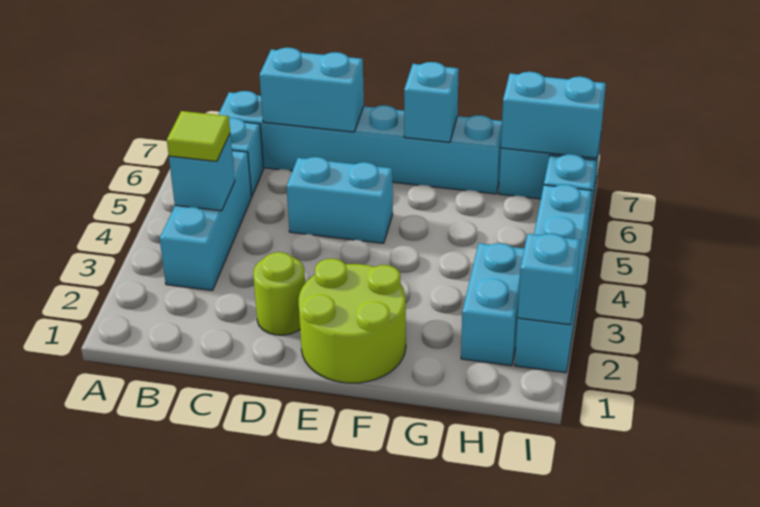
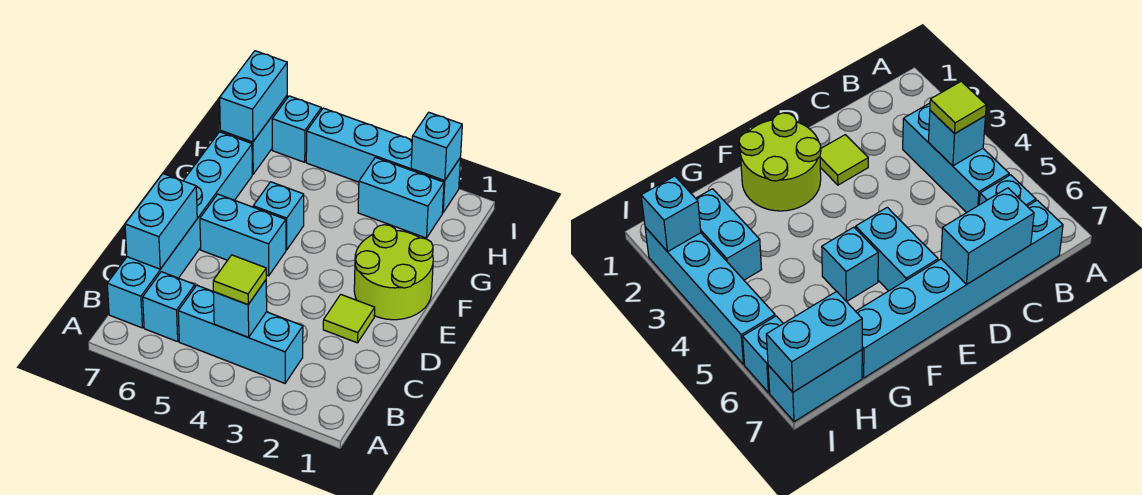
lime round brick D2 level 1 -> lime tile D2 level 1
cyan brick D5:E5 level 1 -> cyan brick E5:E6 level 1
cyan brick F7 level 2 -> cyan brick F5 level 1

